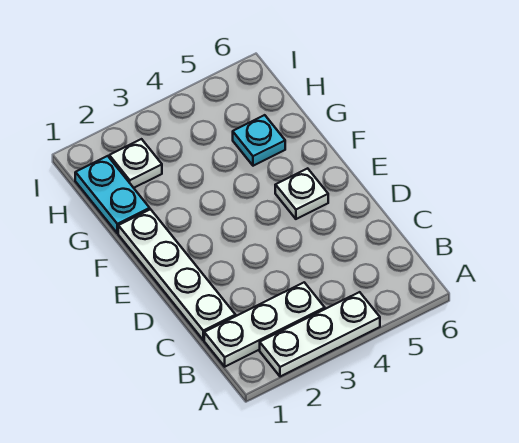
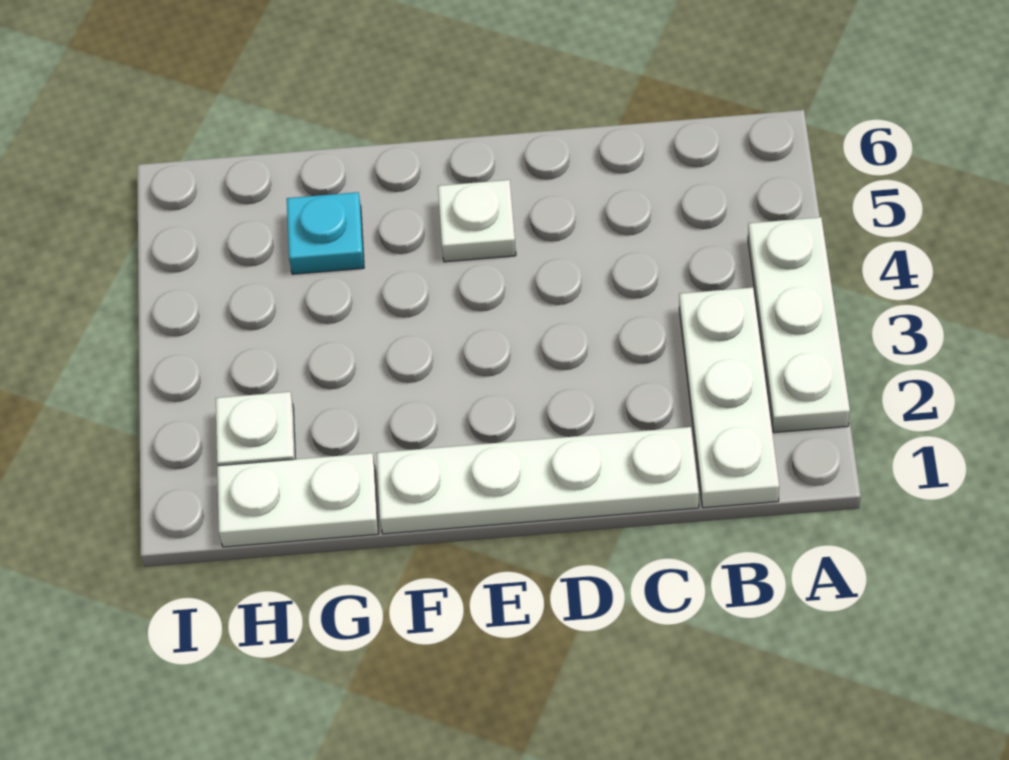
cyan plate G1:H1 level 1 -> white plate G1:H1 level 1

